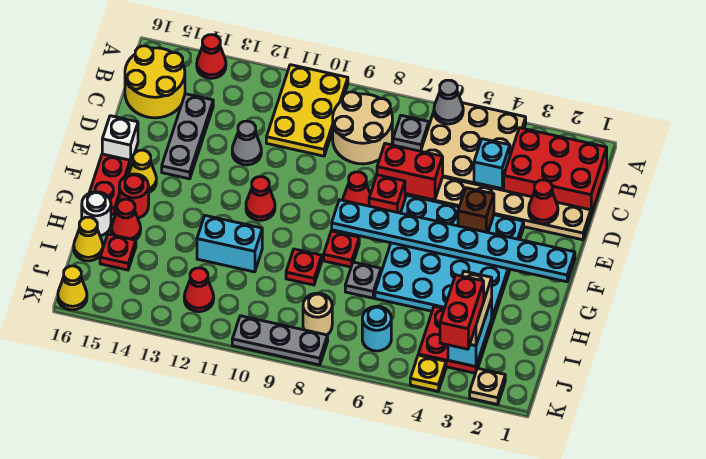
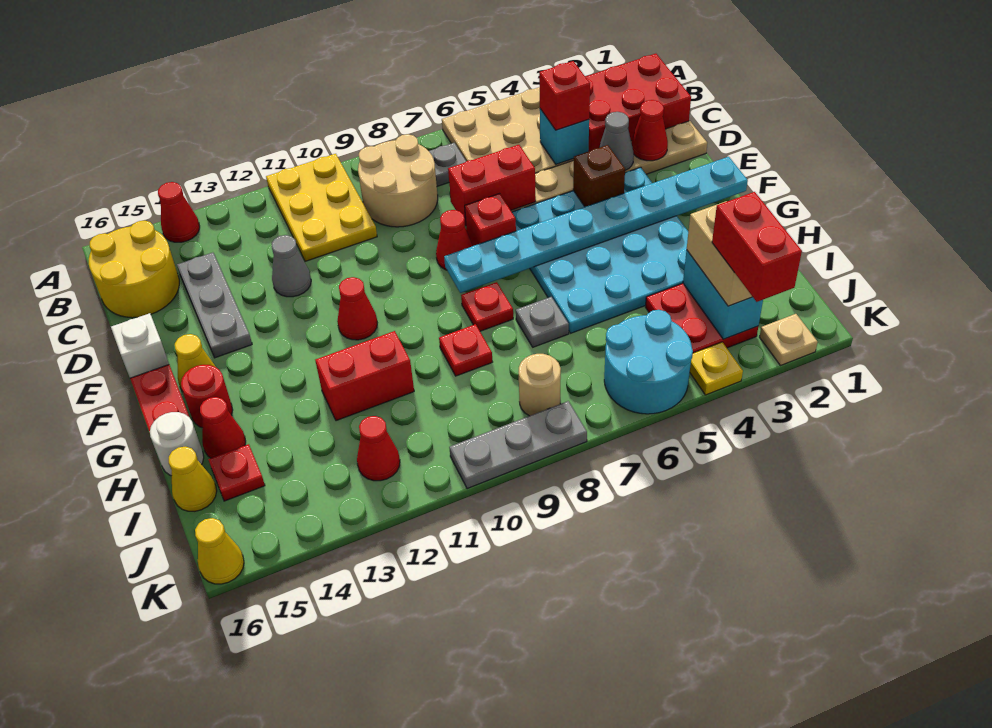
grey cone A6 level 2 -> grey cone D3 level 2
none -> red brick C4 level 3
cyan brick H11:H12 level 1 -> red brick H11:H12 level 1
cyan round brick J6 level 1 -> cyan round brick J5:K6 level 1

